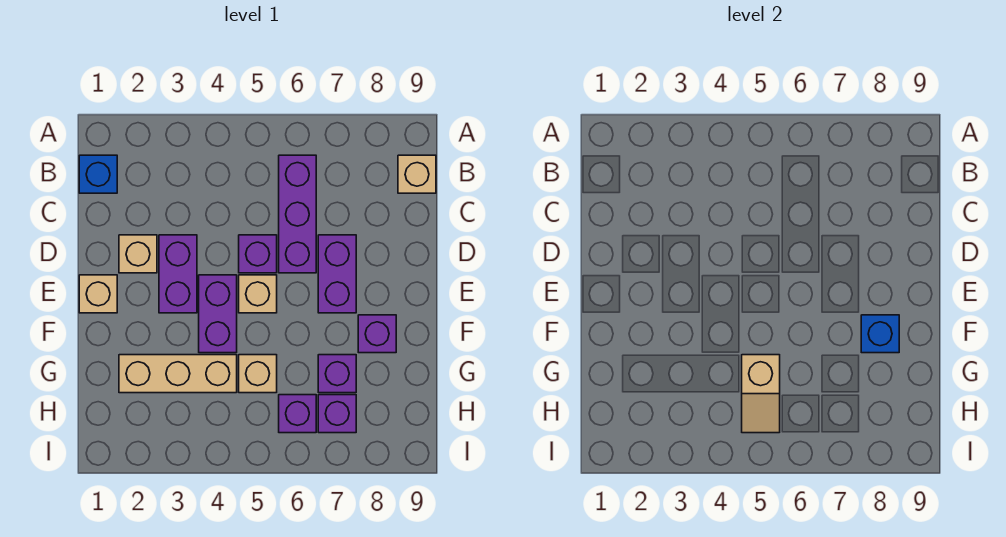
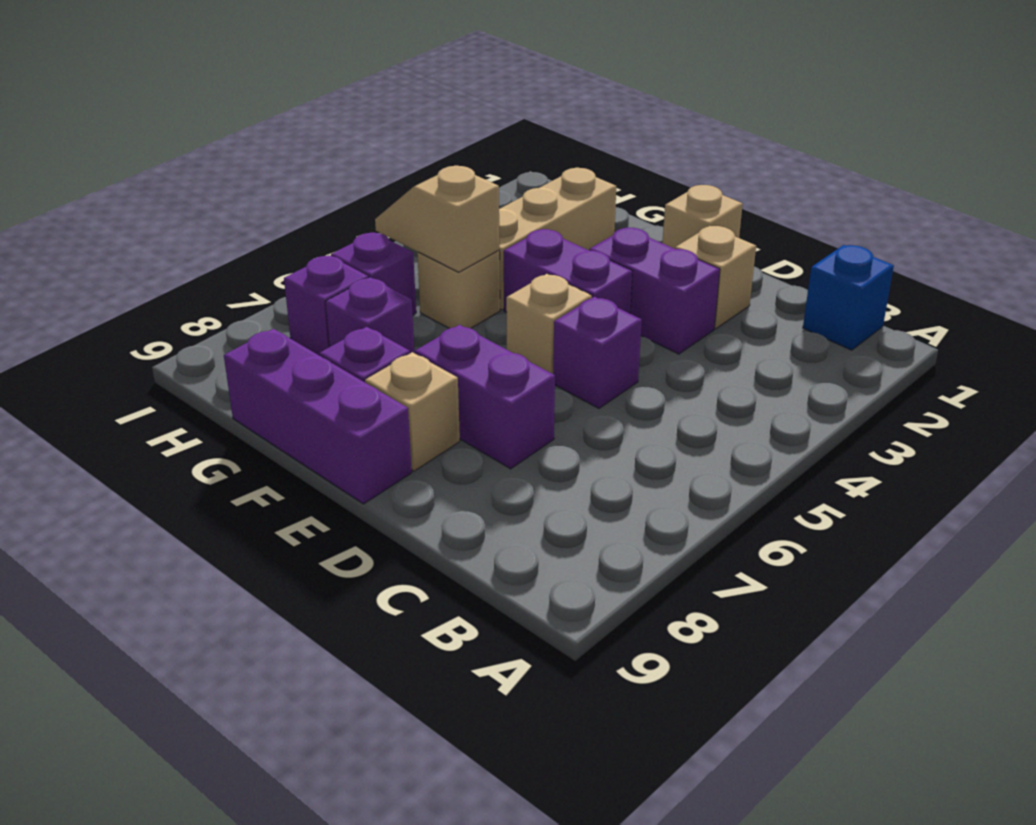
purple brick B6:D6 level 1 -> purple brick E9:G9 level 1
tan brick B9 level 1 -> tan brick E8 level 1
blue brick F8 level 2 -> none

